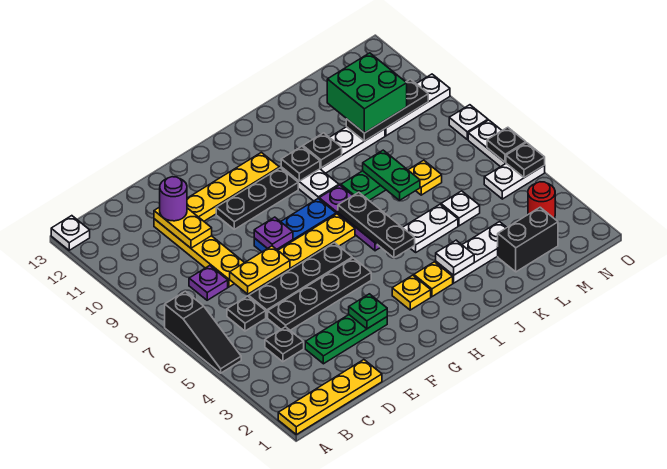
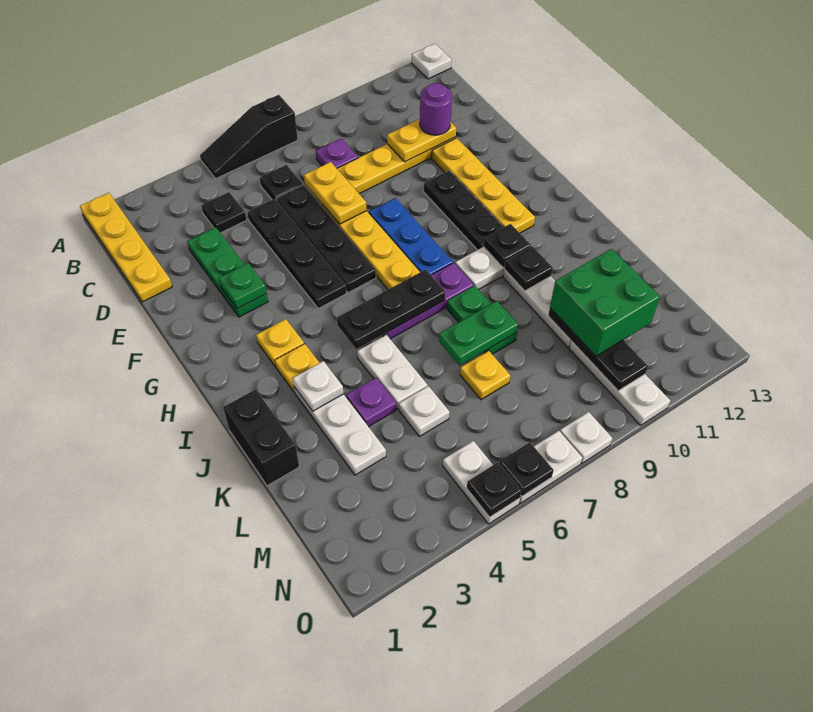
purple plate F8 level 2 -> purple plate K4 level 1
black brick L2:M2 level 1 -> black brick J1:K1 level 1
red round brick N3 level 1 -> none

